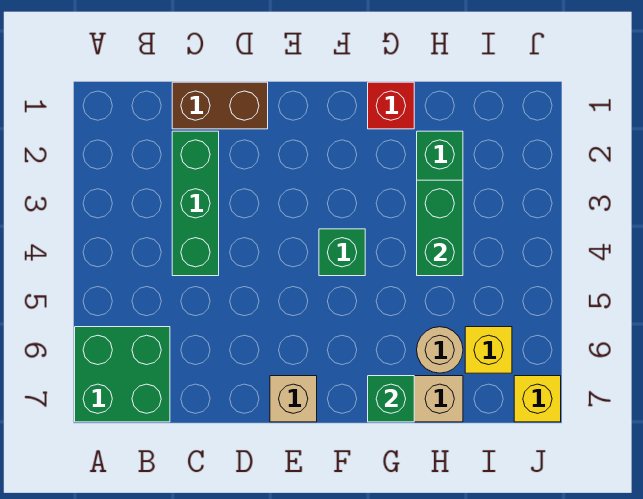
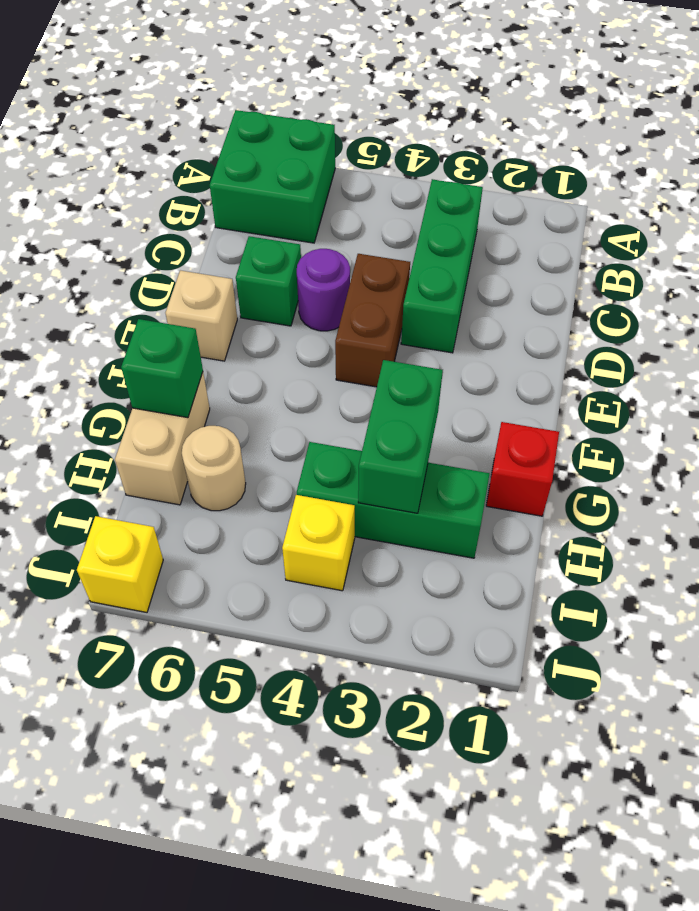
brown brick C1:D1 level 1 -> brown brick D4:E4 level 1
green brick C2:C4 level 1 -> green brick B3:D3 level 1
none -> purple round brick D5 level 1
green brick F4 level 1 -> green brick D6 level 1
green brick H3:H4 level 2 -> green brick G3:H3 level 2
yellow brick I6 level 1 -> yellow brick I4 level 1

